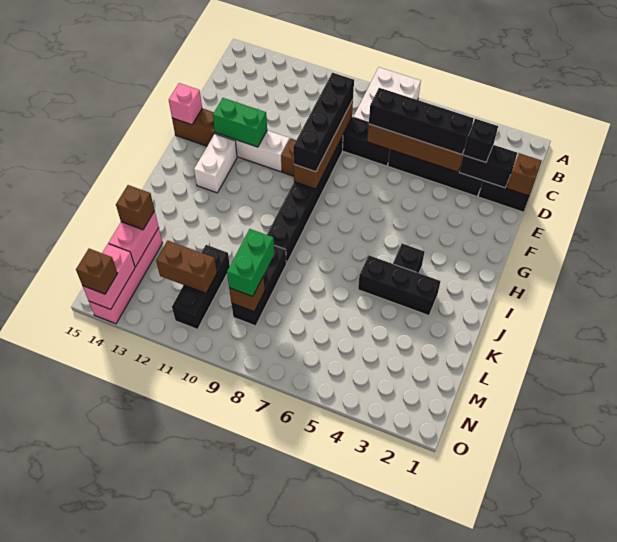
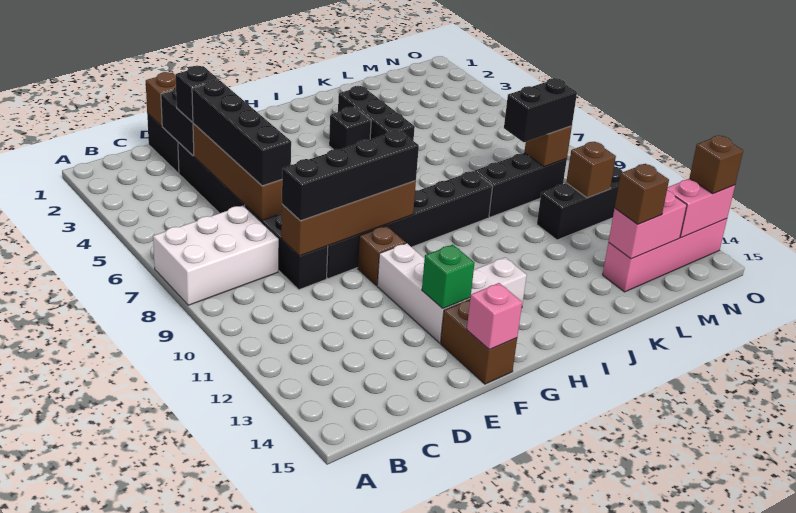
green brick F12:F13 level 2 -> green brick F13 level 2
green brick L9:M9 level 3 -> black brick L9:M9 level 3
brown brick M11:M12 level 2 -> brown brick M11 level 2

